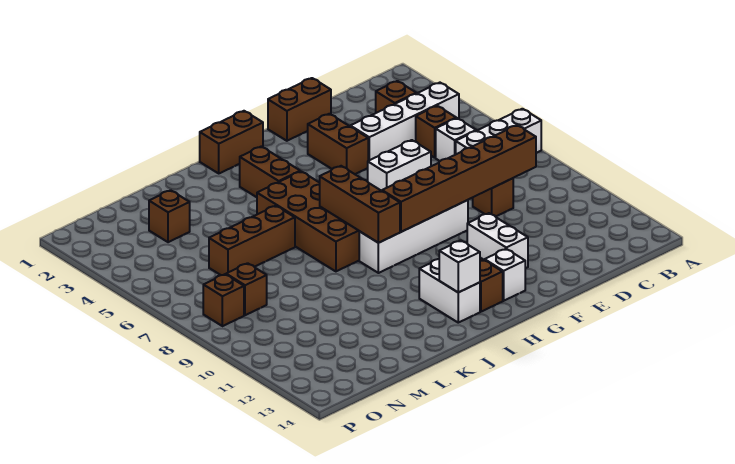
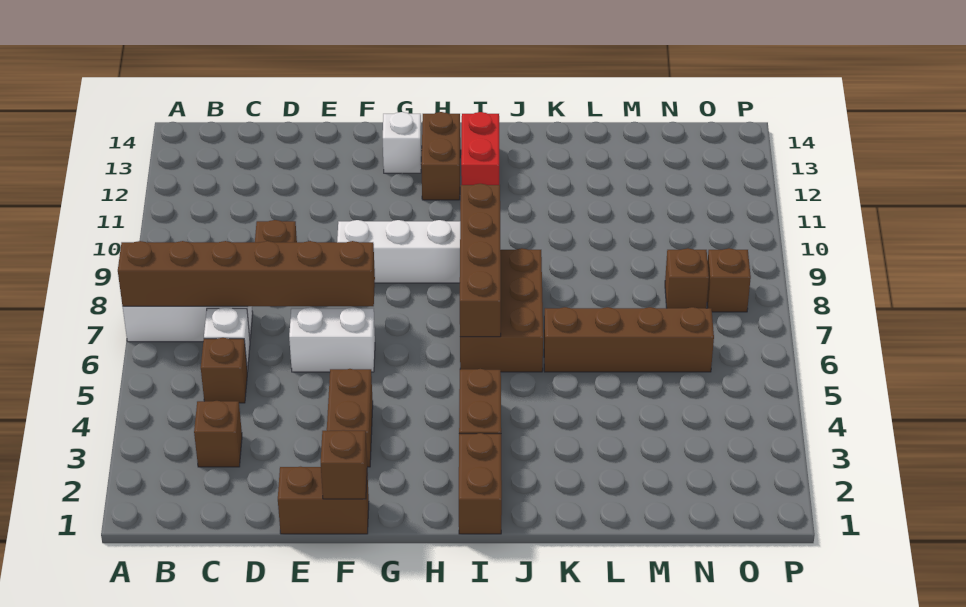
white brick B4:E4 level 1 -> none
brown brick C9:H9 level 2 -> brown brick A7:F7 level 2
white brick F11:F12 level 1 -> none
brown brick H1:I1 level 1 -> brown brick I1:I2 level 1
brown brick I5:J8 level 1 -> brown brick I6:J8 level 1
brown brick I7:I9 level 2 -> brown brick I6:I9 level 2
white brick I12:I13 level 1 -> red brick I12:I13 level 1
white brick I13 level 2 -> none
brown brick K6:M6 level 1 -> brown brick K6:N6 level 1
brown brick M3 level 1 -> brown brick F1 level 2

